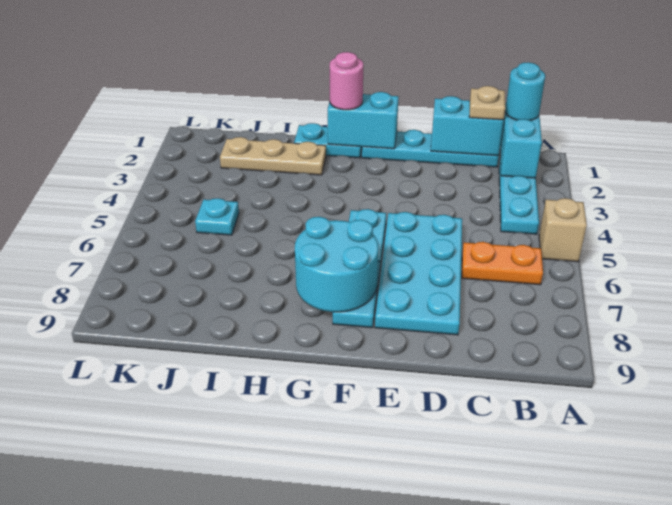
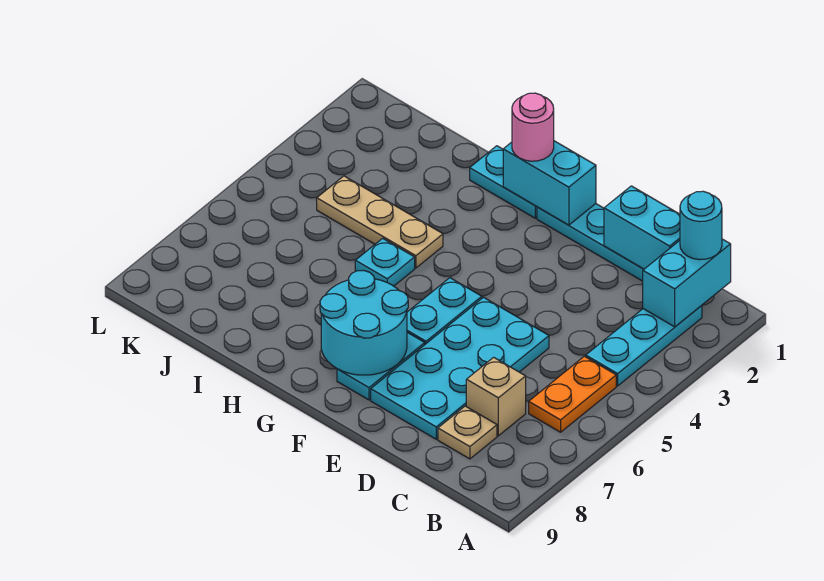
tan brick A5 level 1 -> tan brick C7 level 1
orange plate B6:C6 level 1 -> orange plate B5:B6 level 1
tan plate C1 level 3 -> tan plate C8 level 1
tan plate H2:J2 level 1 -> tan plate H4:J4 level 1
cyan plate J5 level 1 -> cyan plate H5 level 1

